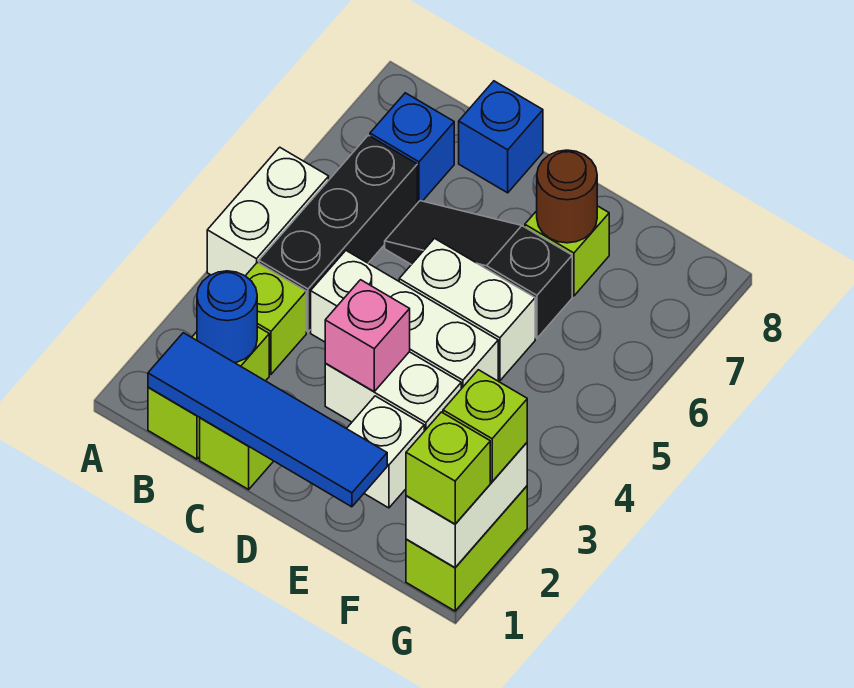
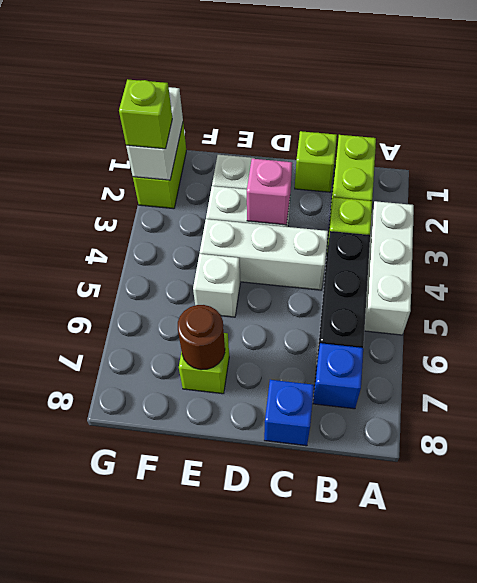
white brick A4:A5 level 1 -> white brick A3:A5 level 1
blue tile B1:E1 level 2 -> none
blue round brick B2 level 2 -> none
black slope C6:E6 level 1 top E -> none
white brick D5:E5 level 1 -> white brick E5 level 1
lime brick G1 level 3 -> none

